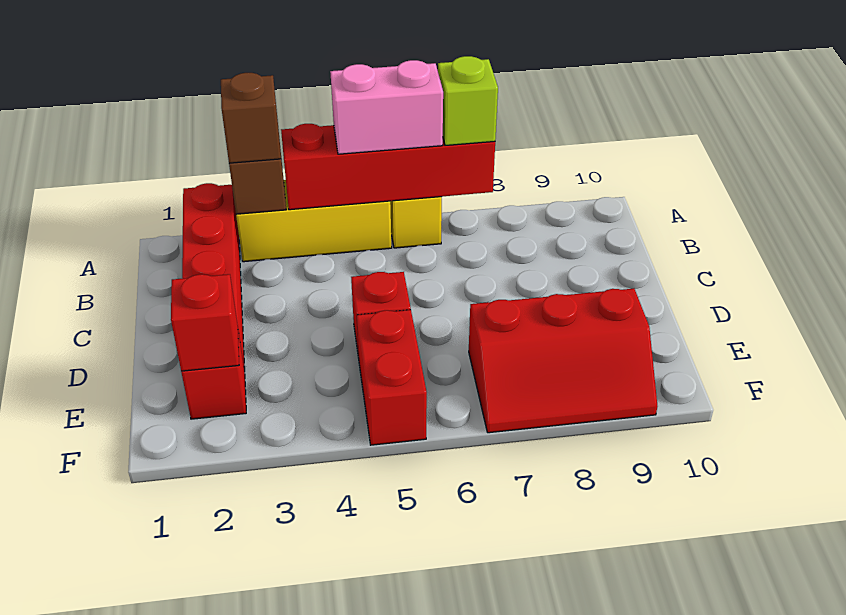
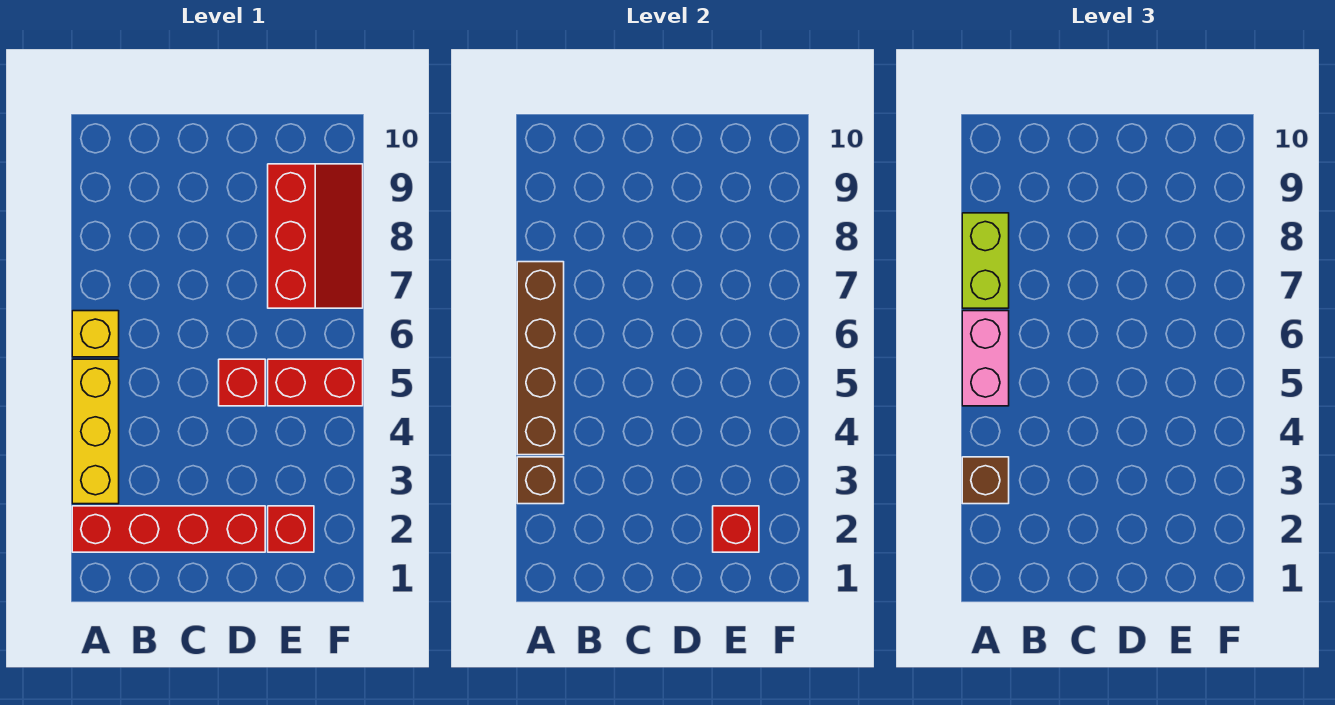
red brick A4:A7 level 2 -> brown brick A4:A7 level 2
lime brick A7 level 3 -> lime brick A7:A8 level 3

